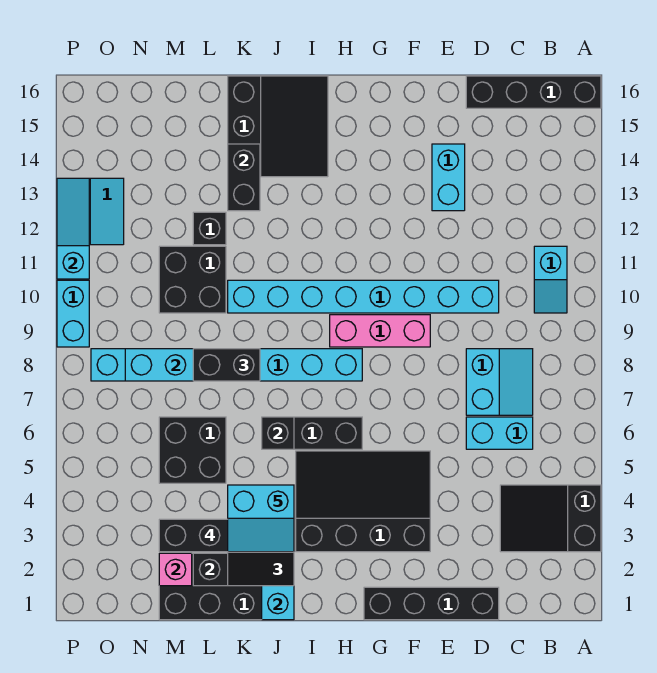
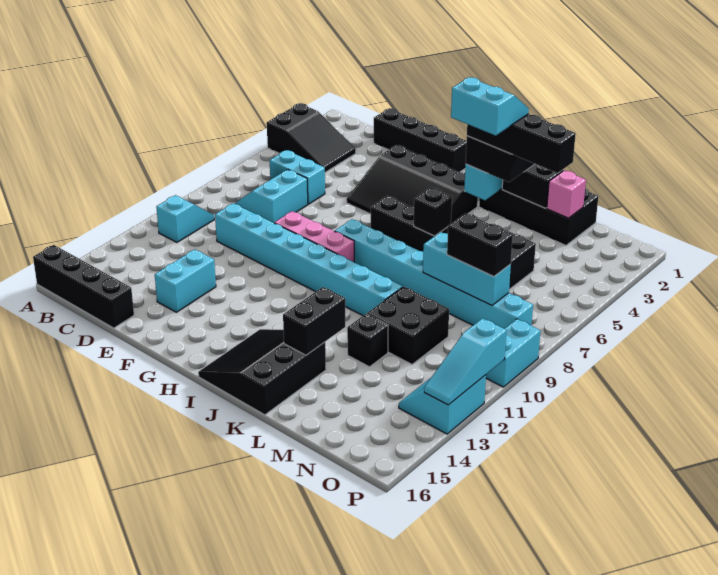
black brick K8:L8 level 3 -> black brick M8:N8 level 3

